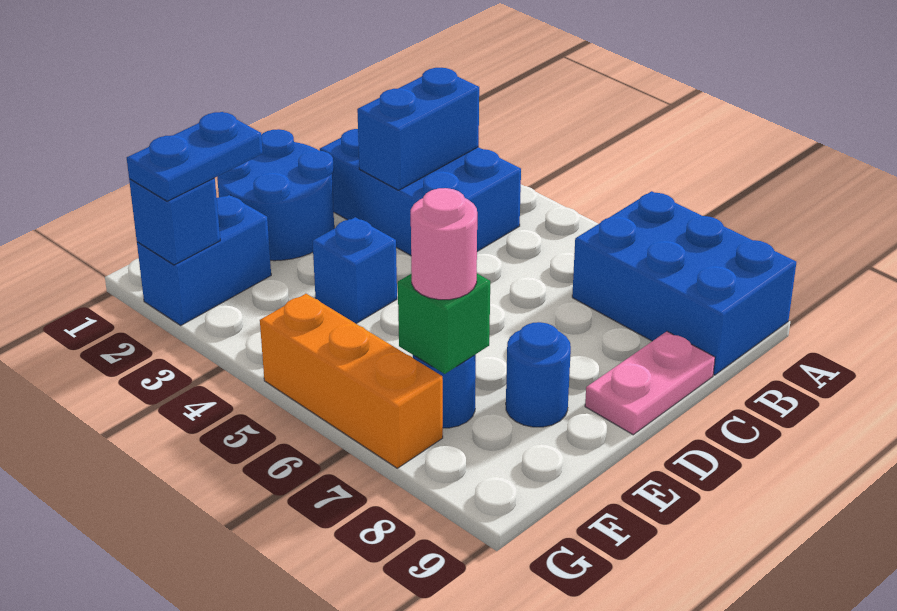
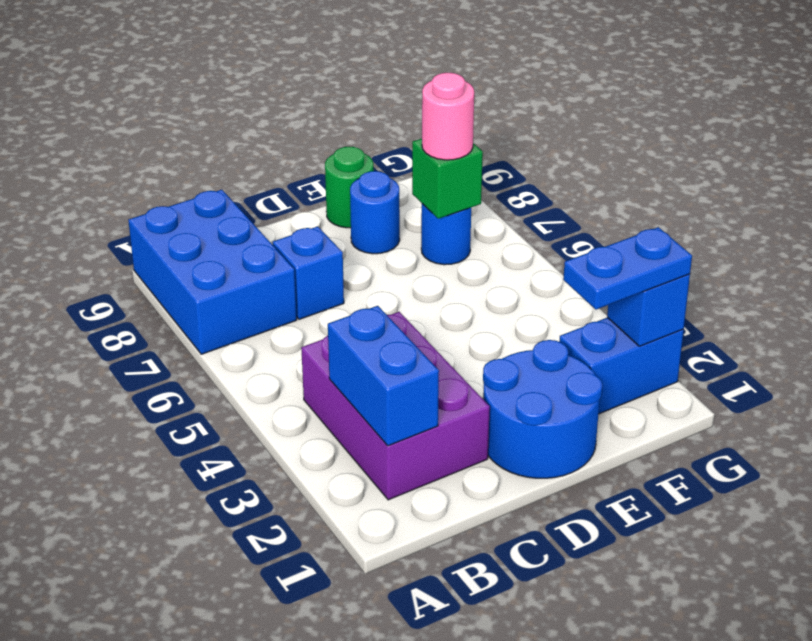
blue brick B2:C4 level 1 -> purple brick B2:C4 level 1
blue brick B3:C3 level 2 -> blue brick B2:B3 level 2
pink plate C9:D9 level 1 -> none
blue brick E4 level 1 -> blue brick C7 level 1
none -> green round brick E9 level 1
orange brick G5:G7 level 1 -> none

